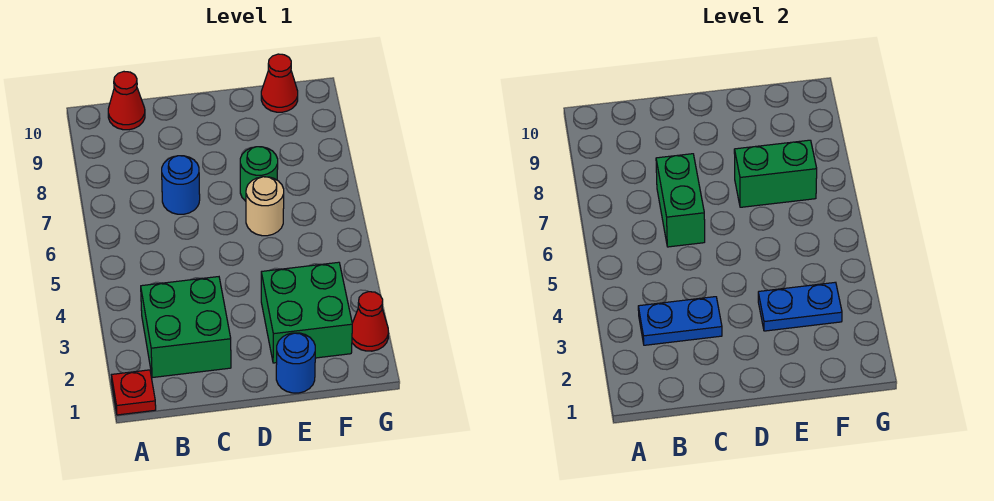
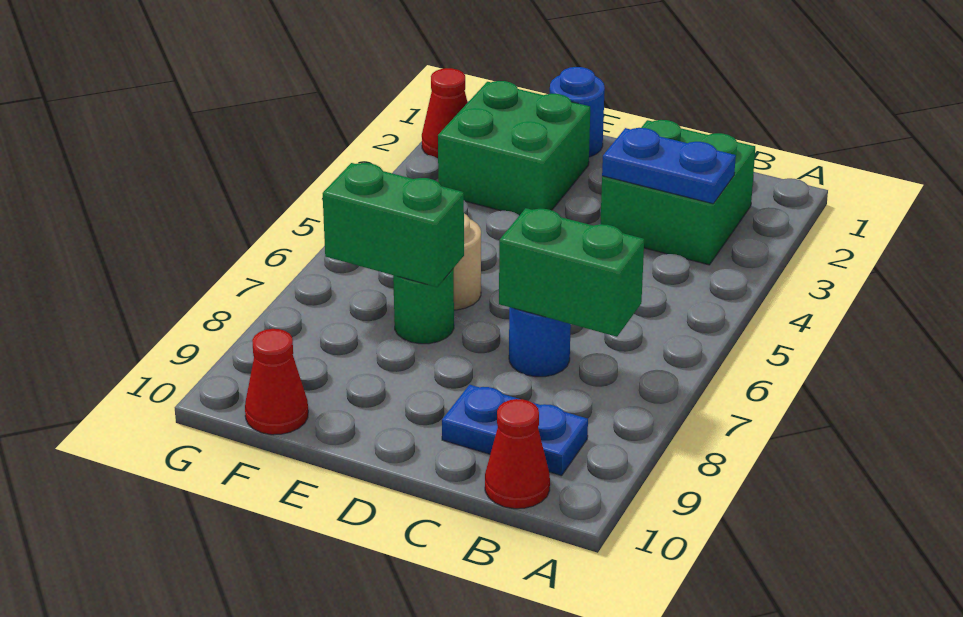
red plate A1 level 1 -> none
green brick C6:C7 level 2 -> green brick B7:C7 level 2
blue plate E3:F3 level 2 -> blue plate B9:C9 level 1

